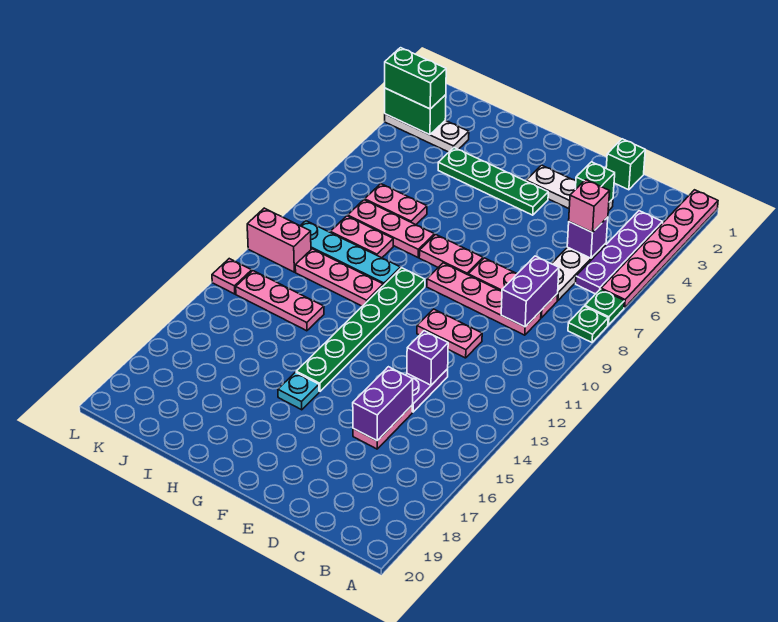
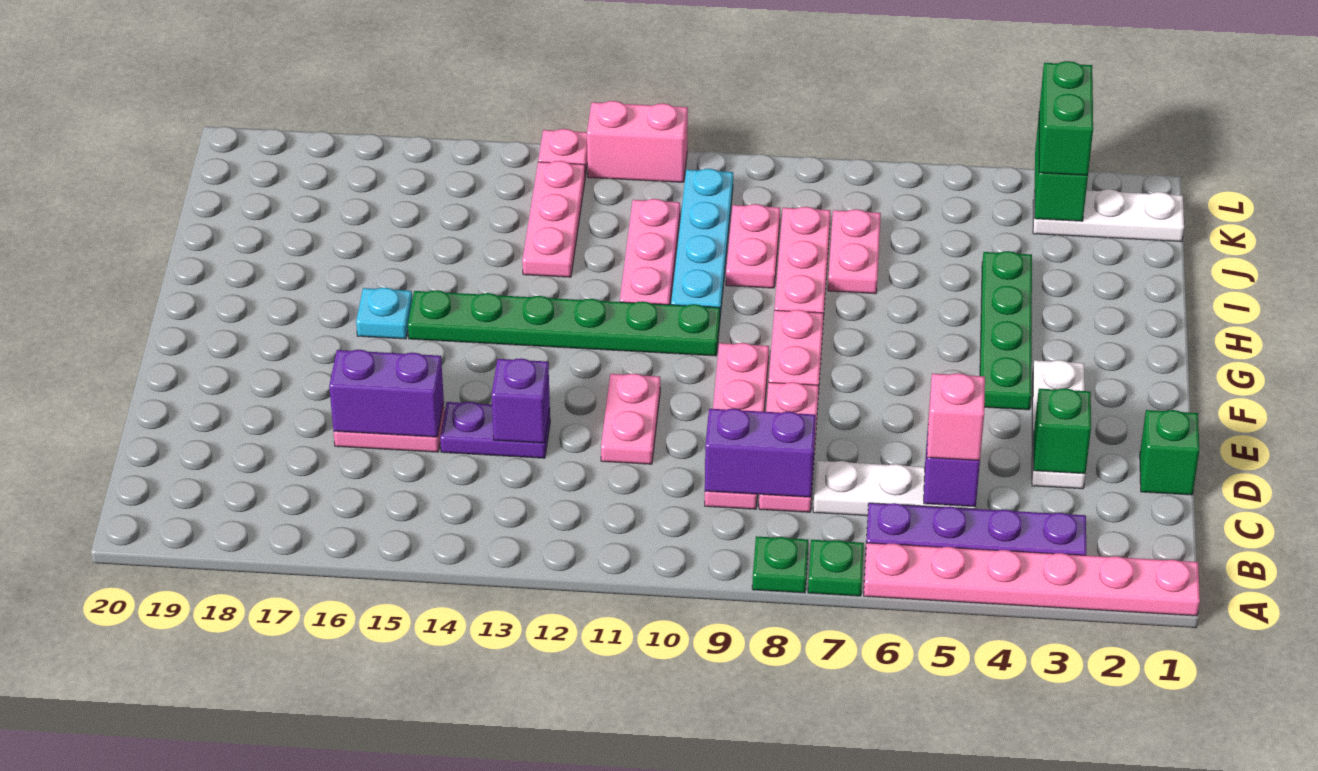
white plate J3:L3 level 1 -> white plate K1:K3 level 1
pink brick K11:L11 level 1 -> pink brick L11:L12 level 1

